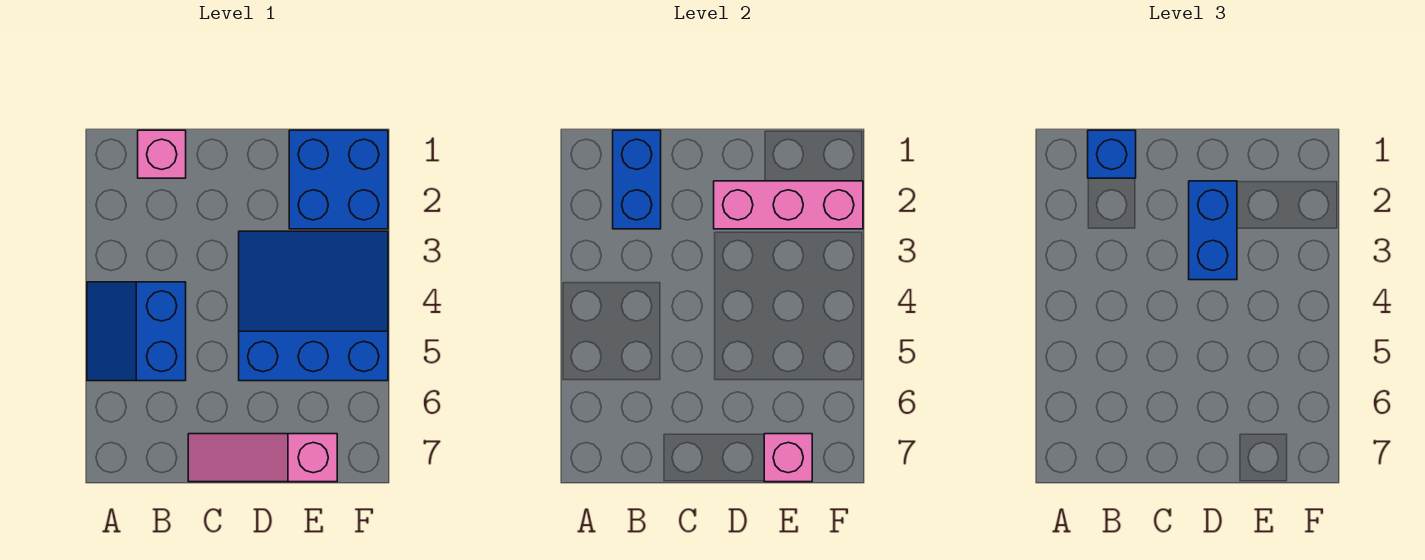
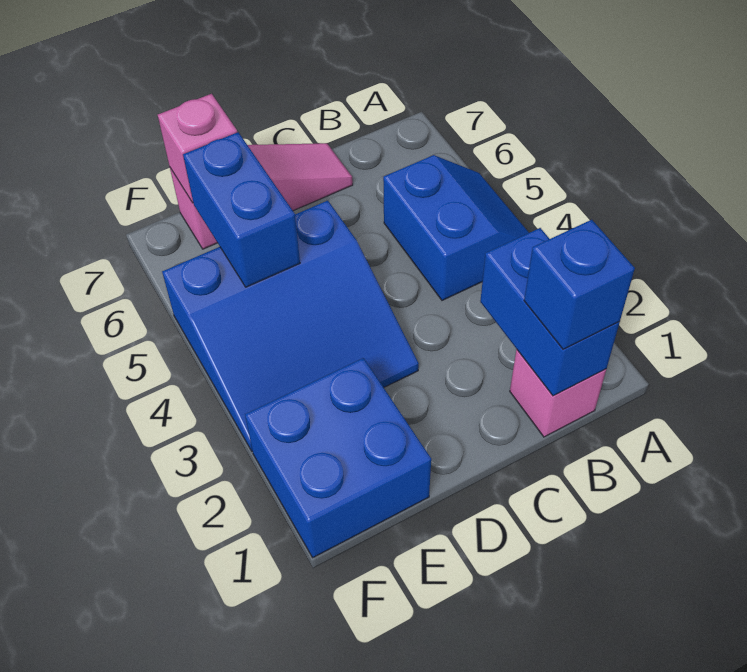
pink brick D2:F2 level 2 -> none
blue brick D2:D3 level 3 -> blue brick E5:E6 level 2

